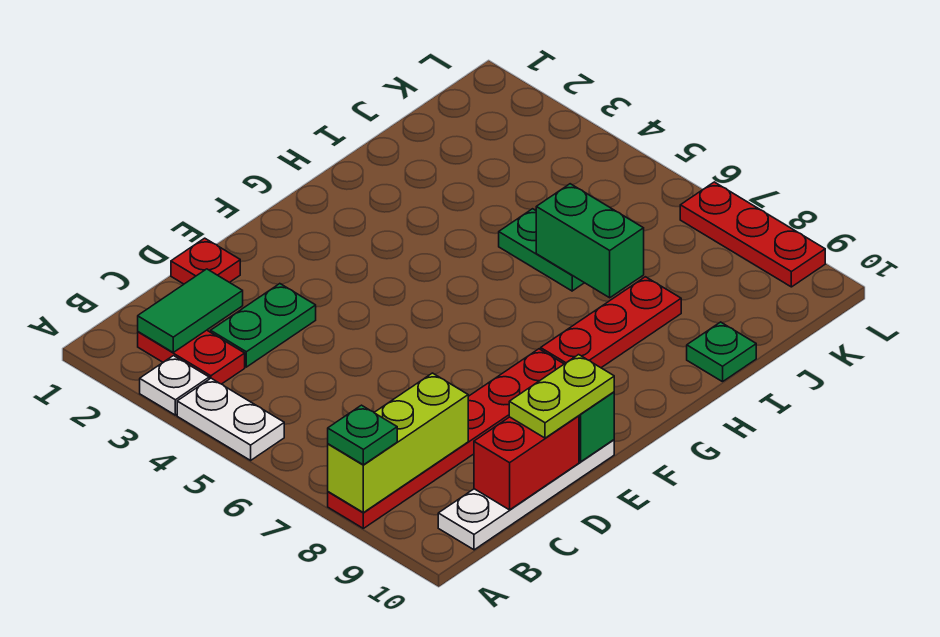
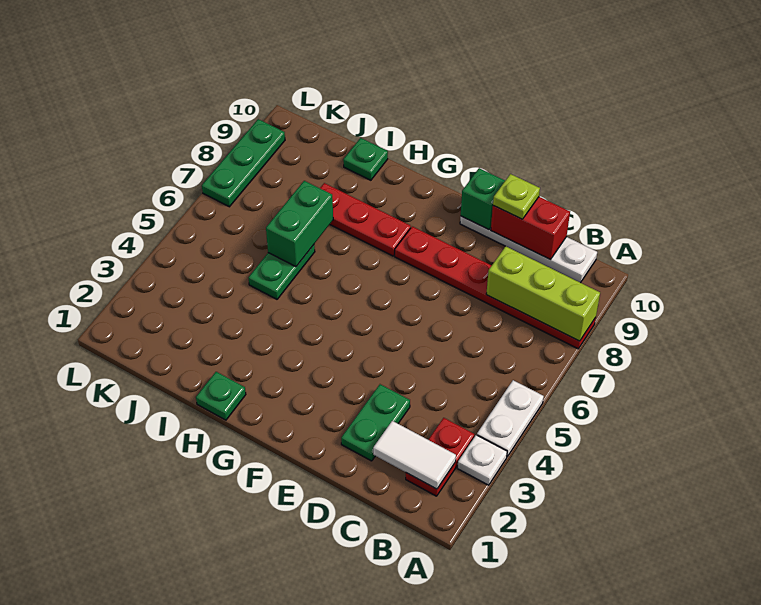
green plate A8 level 3 -> green plate H1 level 1
green tile B2:C2 level 2 -> white tile B2:C2 level 2
green plate C3:D3 level 1 -> green plate D2:D3 level 1
red plate D1 level 1 -> none
lime plate D10:E10 level 3 -> lime plate D10 level 3
red plate L7:L9 level 1 -> green plate L7:L9 level 1

